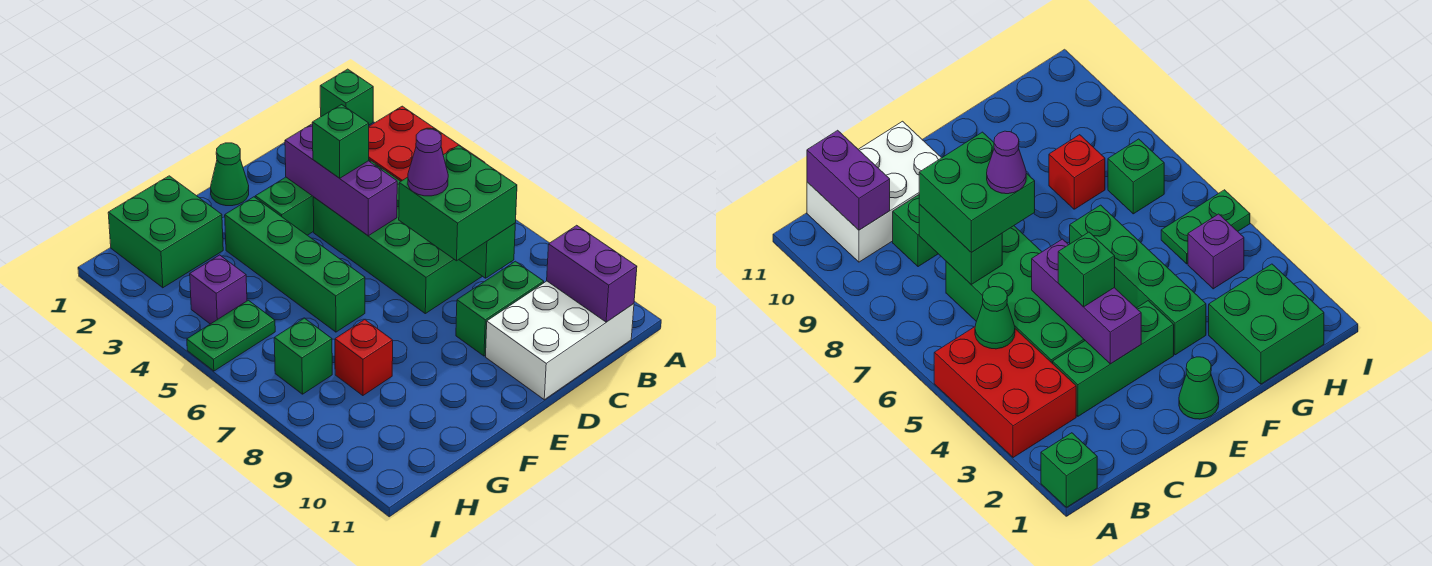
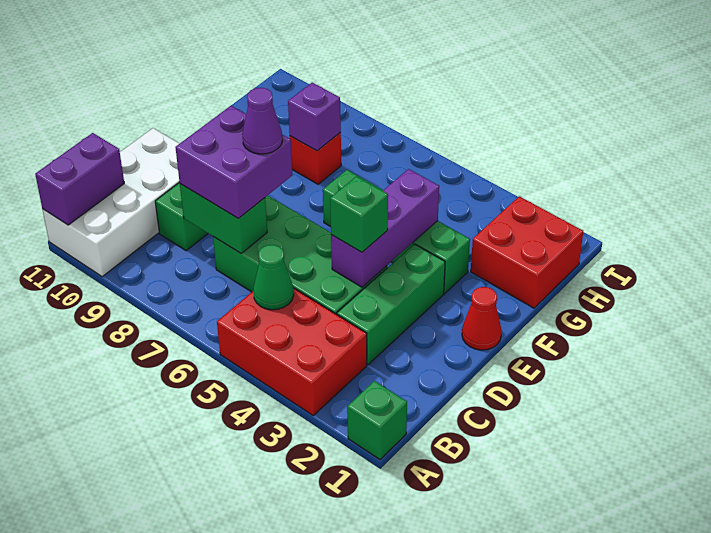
white brick B10:D11 level 1 -> white brick A10:D11 level 1
purple brick B10:B11 level 2 -> purple brick A11:B11 level 2
green brick C7:D8 level 3 -> purple brick C7:D8 level 3
purple brick D3:D5 level 2 -> purple brick D4:F4 level 2
green cone E1 level 1 -> red cone E1 level 1
green brick G1:H2 level 1 -> red brick G1:H2 level 1
purple brick H4 level 1 -> purple brick G8 level 2
green plate H5:I5 level 1 -> none
green brick H7 level 1 -> none

